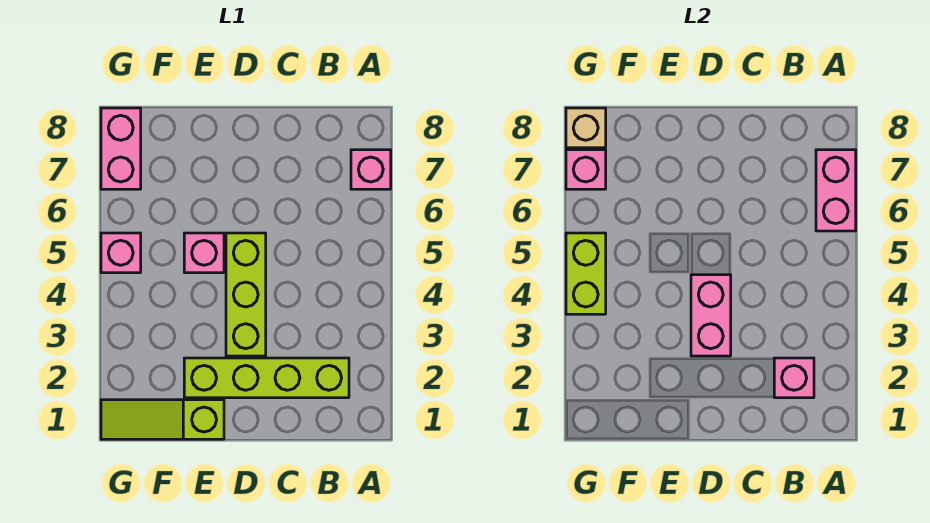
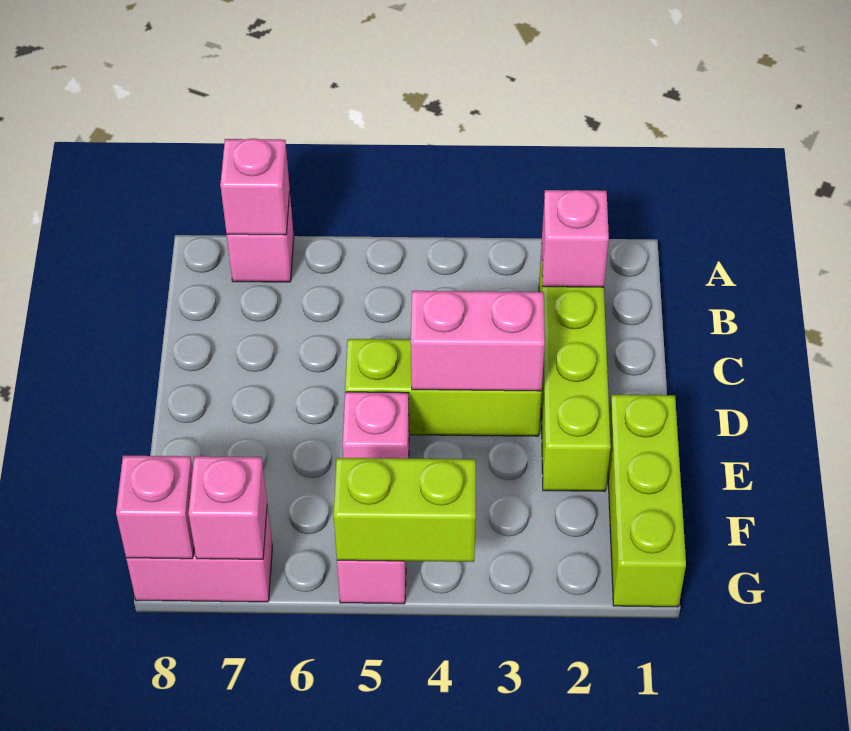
pink brick A6:A7 level 2 -> pink brick A7 level 2
lime slope E1:G1 level 1 top E -> lime brick E1:G1 level 1
tan brick G8 level 2 -> pink brick G8 level 2

